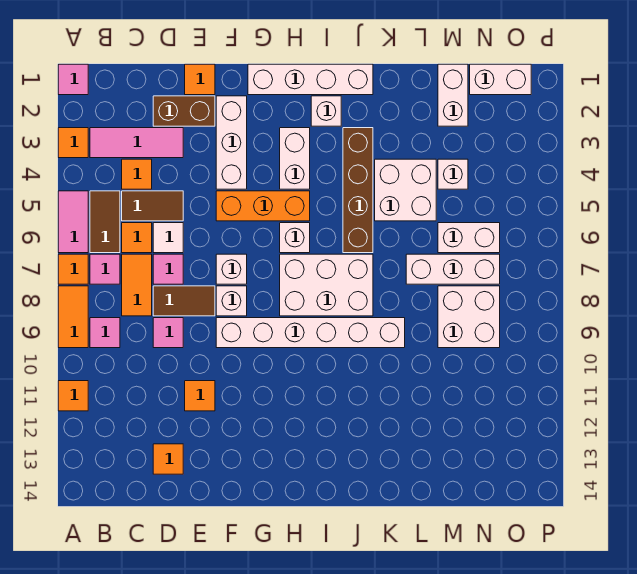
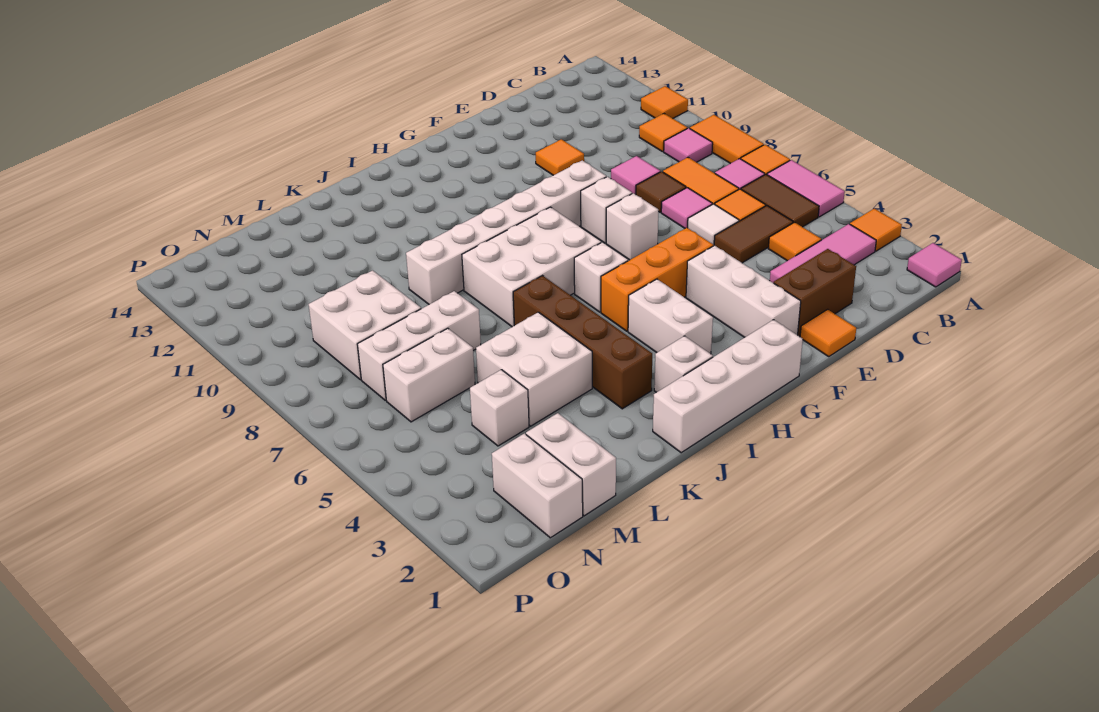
brown tile D8:E8 level 1 -> brown tile D8 level 1
orange tile D13 level 1 -> orange tile B10 level 1
white brick N1:O1 level 1 -> white brick N1:N2 level 1

